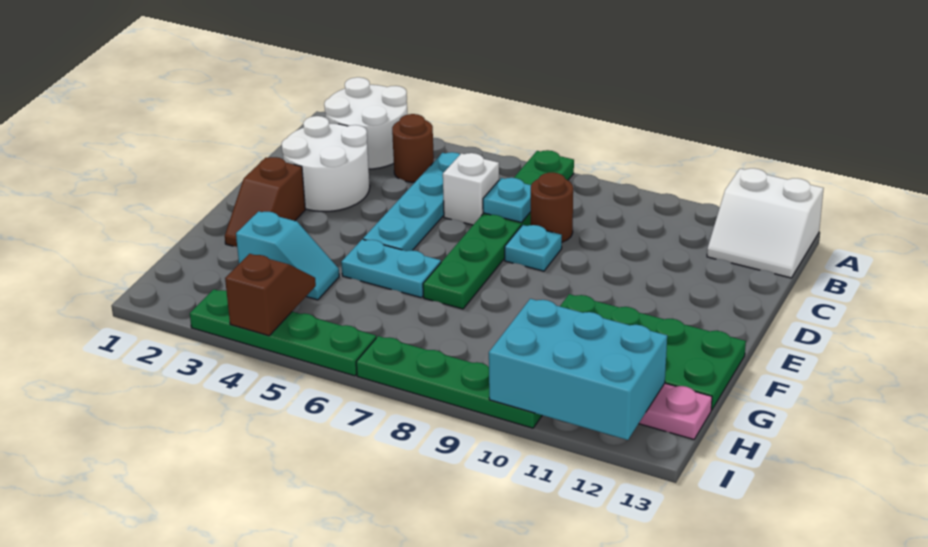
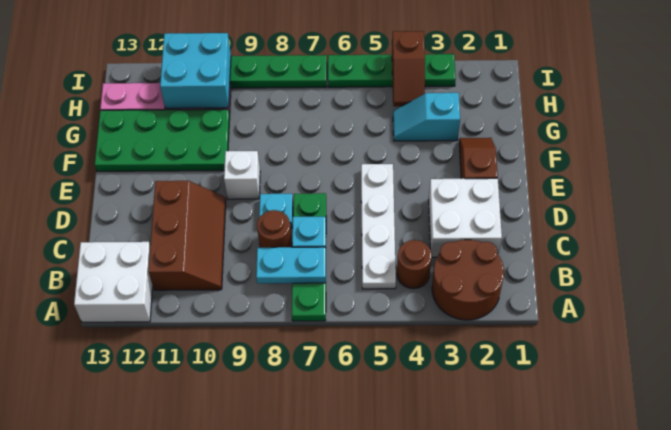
white round brick A2:B3 level 1 -> brown round brick A2:B3 level 1
green plate A7:F7 level 1 -> green plate A7:D7 level 1
white slope A12:B13 level 1 top A -> white brick A12:B13 level 1
cyan plate B5:E5 level 1 -> white plate B5:E5 level 1
none -> brown slope B10:D11 level 1 top 11
white round brick C2:D3 level 1 -> white brick C2:D3 level 1
white brick C6 level 1 -> white brick E9 level 1
cyan plate F5:F6 level 1 -> cyan plate B7:B8 level 2
cyan brick H10:I12 level 2 -> cyan brick H10:I11 level 2

